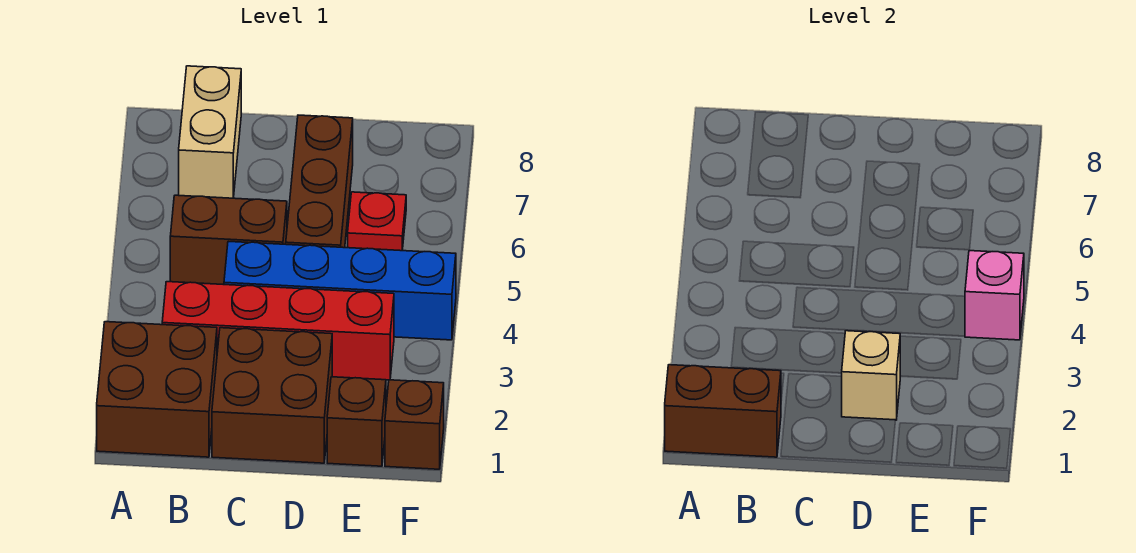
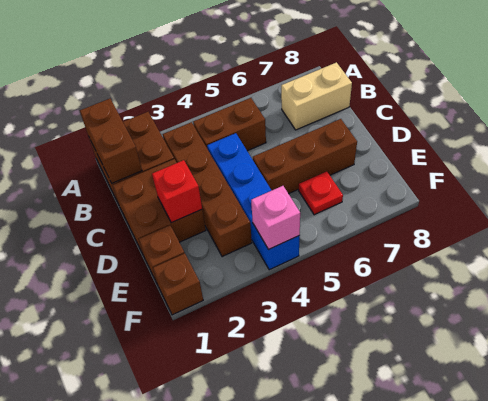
red brick B3:E3 level 1 -> brown brick B3:E3 level 1
brown brick B5:C5 level 1 -> brown brick B4:B5 level 1
tan brick D2 level 2 -> red brick D2 level 2

